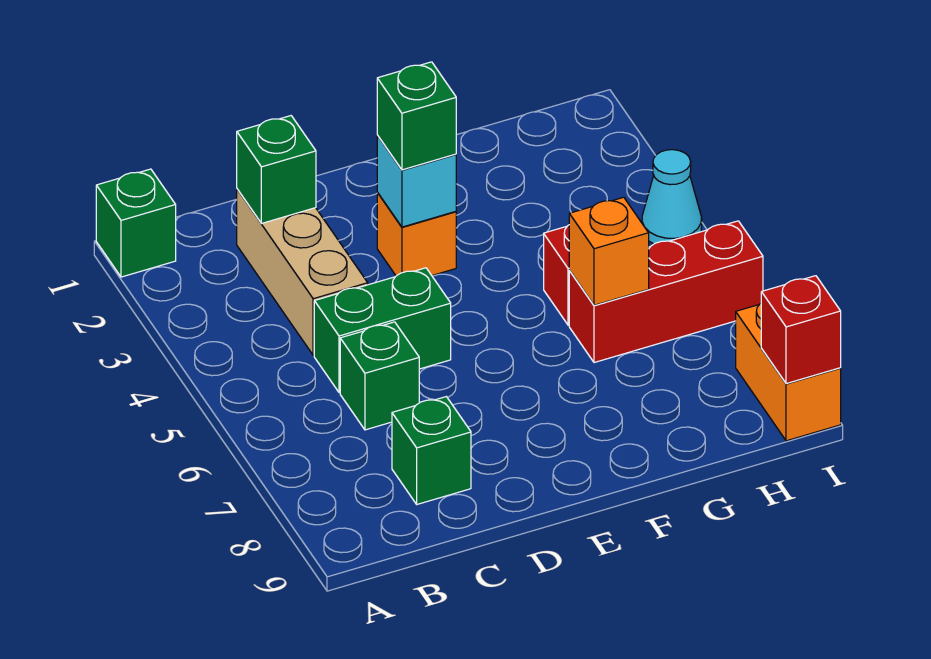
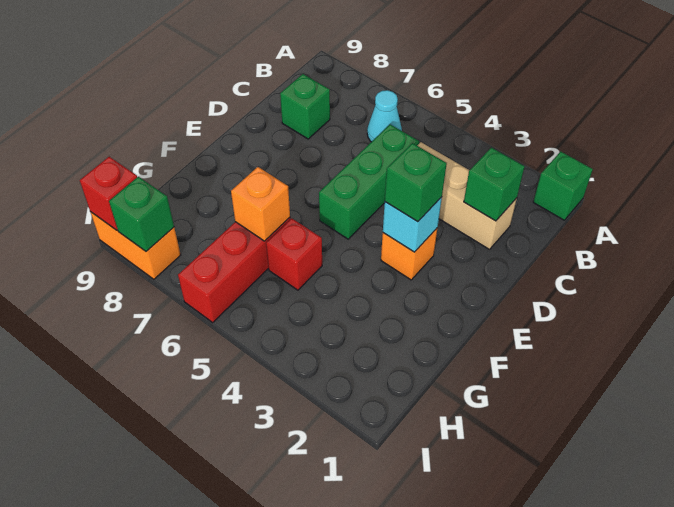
green brick C5:D5 level 1 -> green brick C5:E5 level 1
green brick C6 level 1 -> green brick I8 level 2
cyan cone I4 level 1 -> cyan cone B6 level 1

